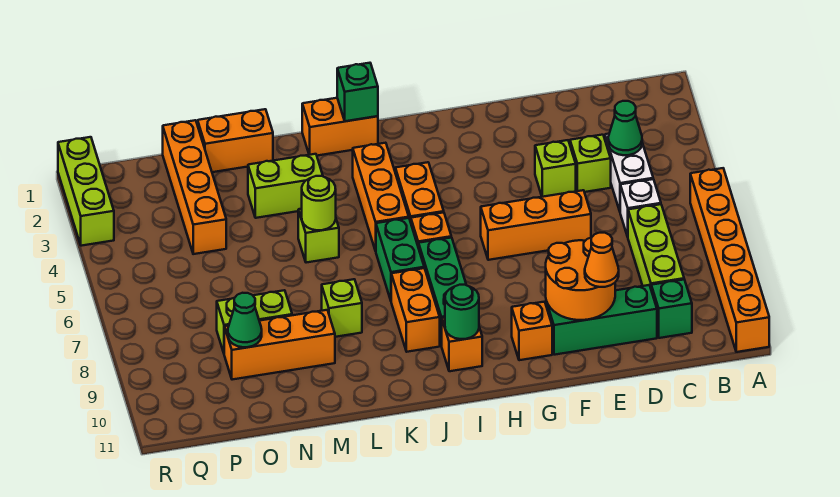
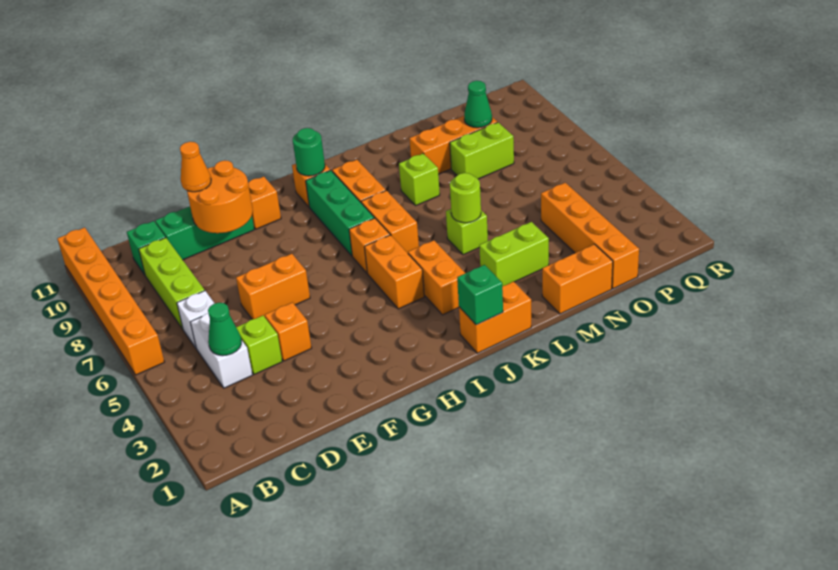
lime brick E4 level 1 -> orange brick E4 level 1
orange brick E6:G6 level 1 -> orange brick E6:F6 level 1
orange brick J3:J5 level 1 -> orange brick J3:J4 level 1
green brick J6:J7 level 1 -> orange brick J6:J7 level 1
lime brick R1:R3 level 1 -> none

